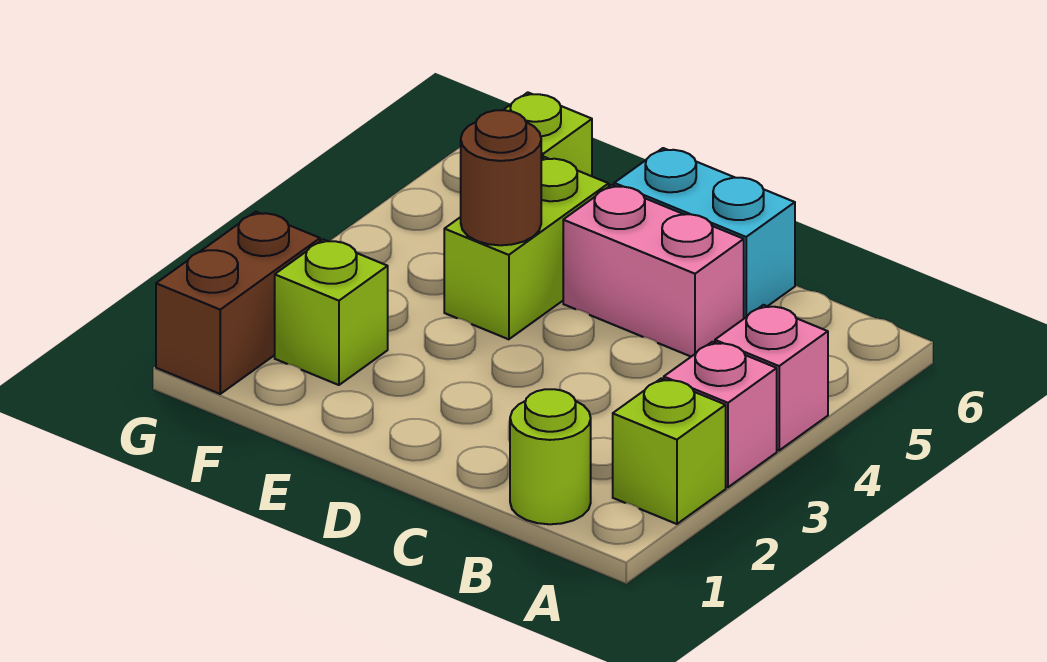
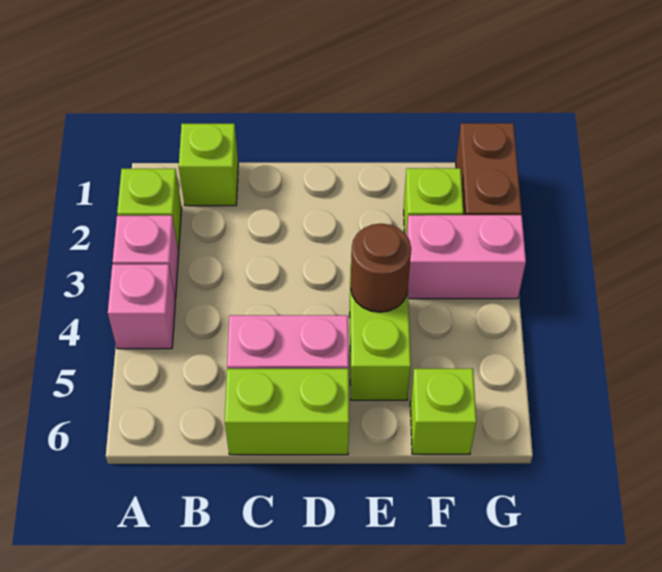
lime round brick B1 level 1 -> lime brick B1 level 1
cyan brick C6:D6 level 1 -> lime brick C6:D6 level 1
none -> pink brick F3:G3 level 1

